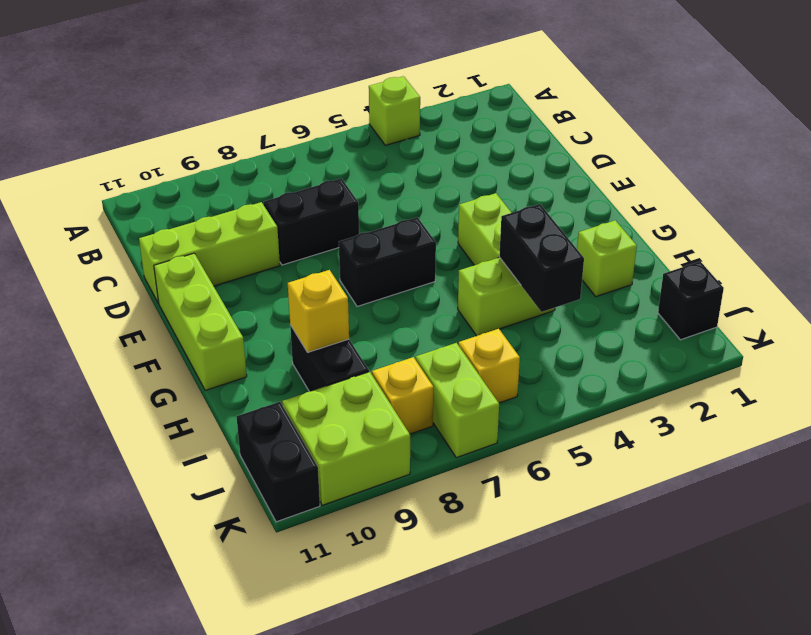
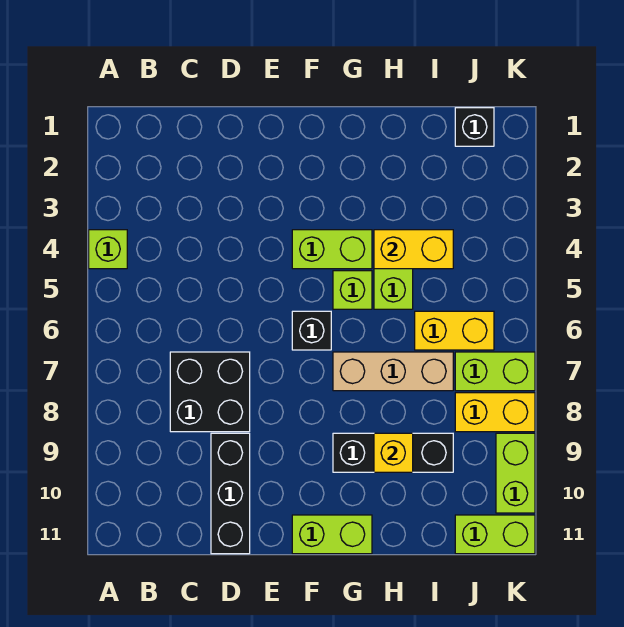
black brick D7:D8 level 1 -> black brick C7:D8 level 1
lime brick D9:D11 level 1 -> black brick D9:D11 level 1
lime brick E11:G11 level 1 -> lime brick F11:G11 level 1
black brick F6:F7 level 1 -> black brick F6 level 1
none -> tan brick G7:I7 level 1
lime brick H2 level 1 -> lime brick G5 level 1
black brick H4:I4 level 2 -> yellow brick H4:I4 level 2
black brick H9:I9 level 1 -> black brick G9:I9 level 1
yellow brick J6 level 1 -> yellow brick I6:J6 level 1
yellow brick J8 level 1 -> yellow brick J8:K8 level 1
lime brick J9:K10 level 1 -> lime brick K9:K10 level 1
black brick J11:K11 level 1 -> lime brick J11:K11 level 1

